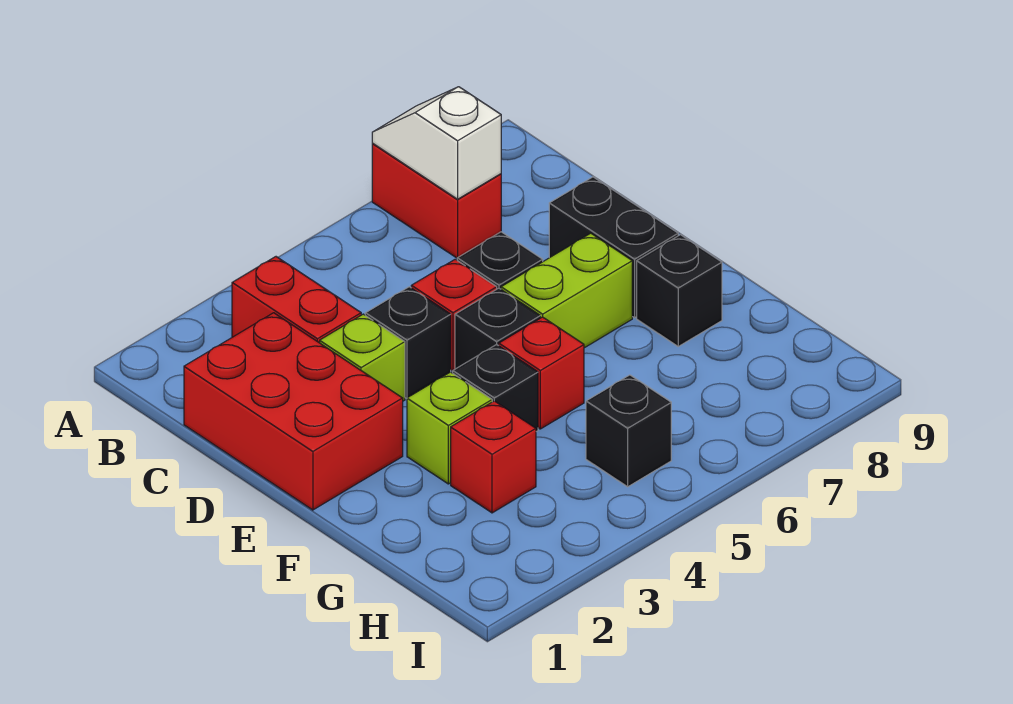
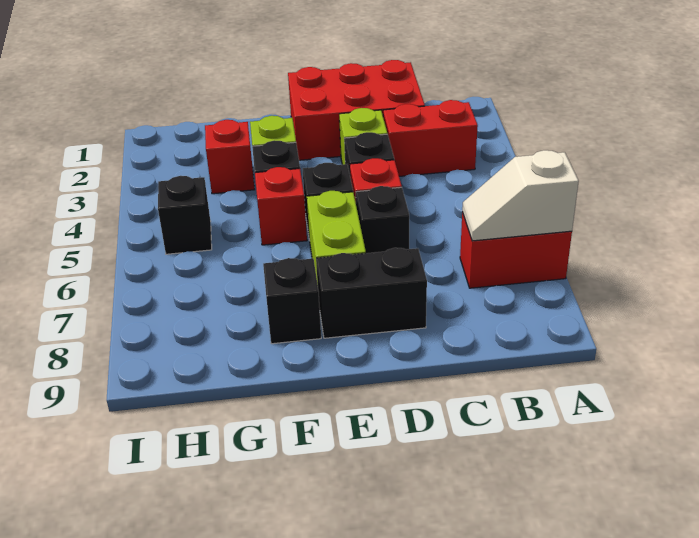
white slope A7:B7 level 2 top B -> white slope A7:B7 level 2 top A

